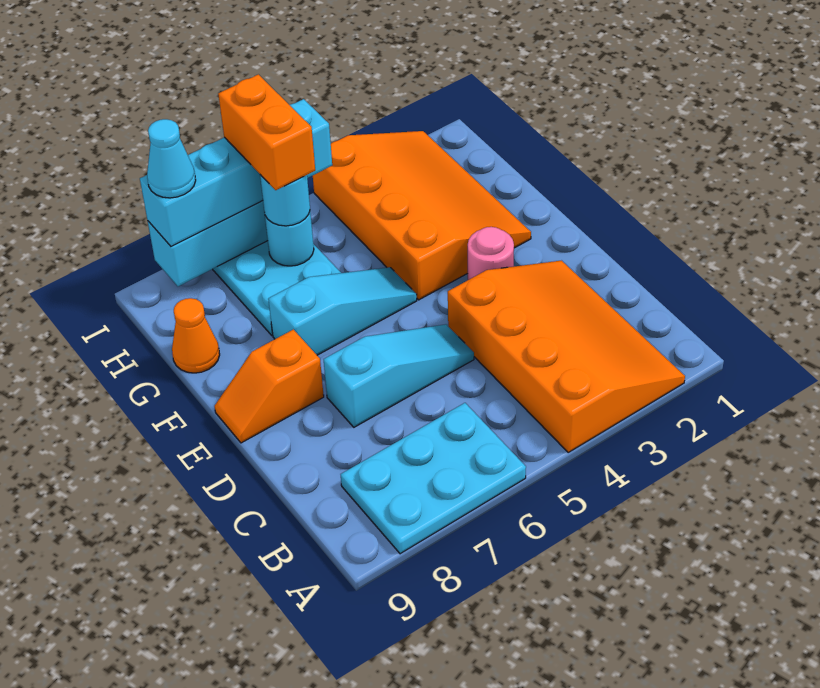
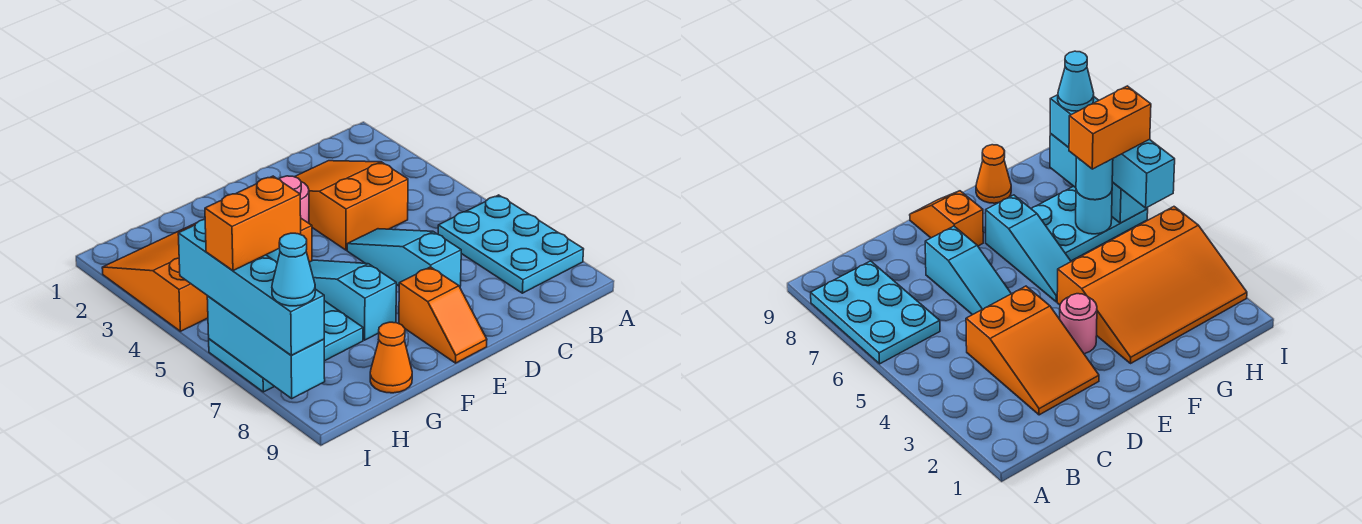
orange slope A2:D4 level 1 top 4 -> orange slope C2:D4 level 1 top 4

